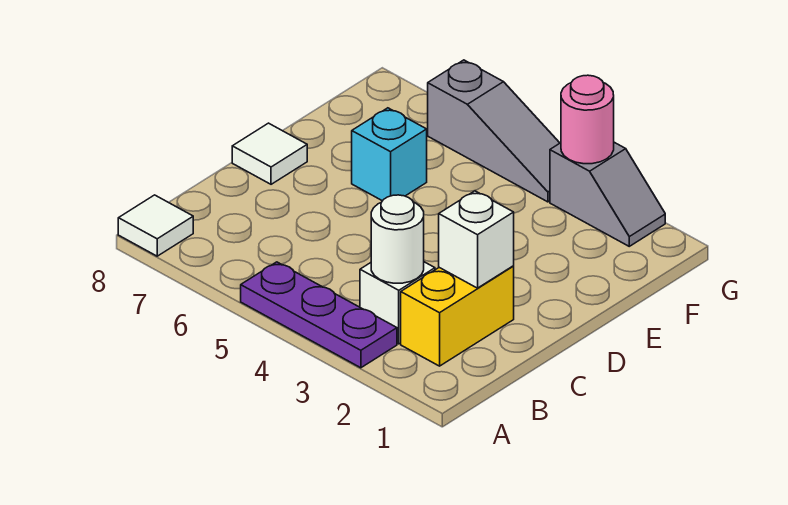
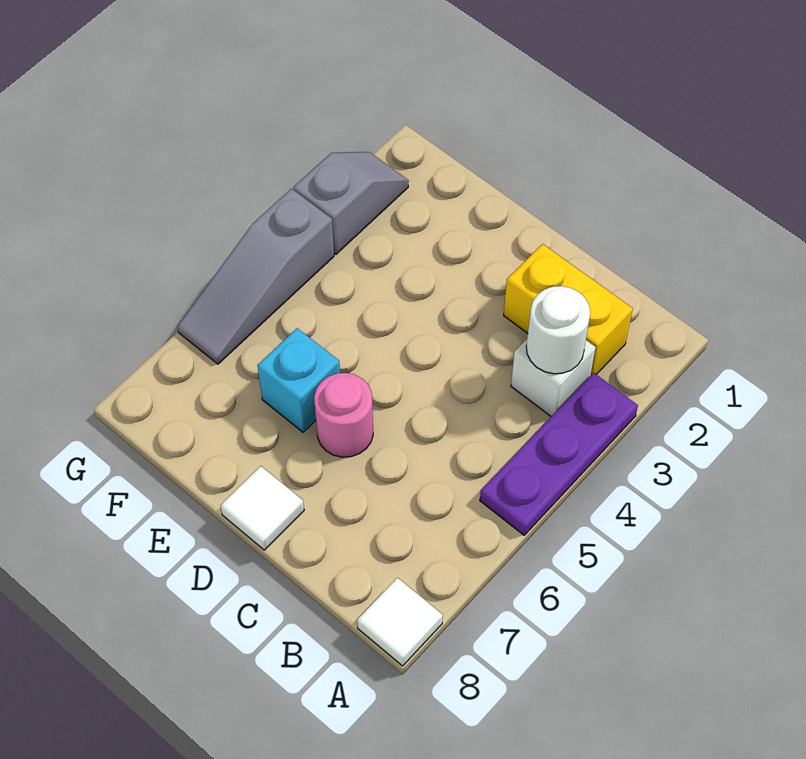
white brick C2 level 2 -> none
pink round brick G3 level 2 -> pink round brick D6 level 1
grey slope G4:G6 level 1 top 6 -> grey slope G4:G6 level 1 top 4

